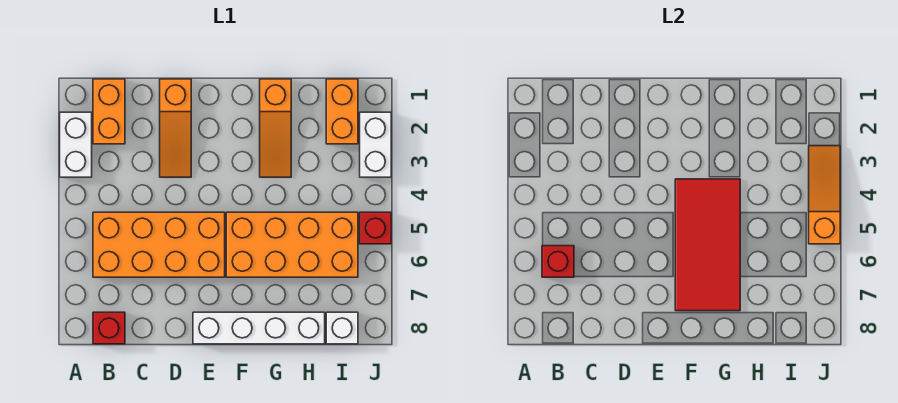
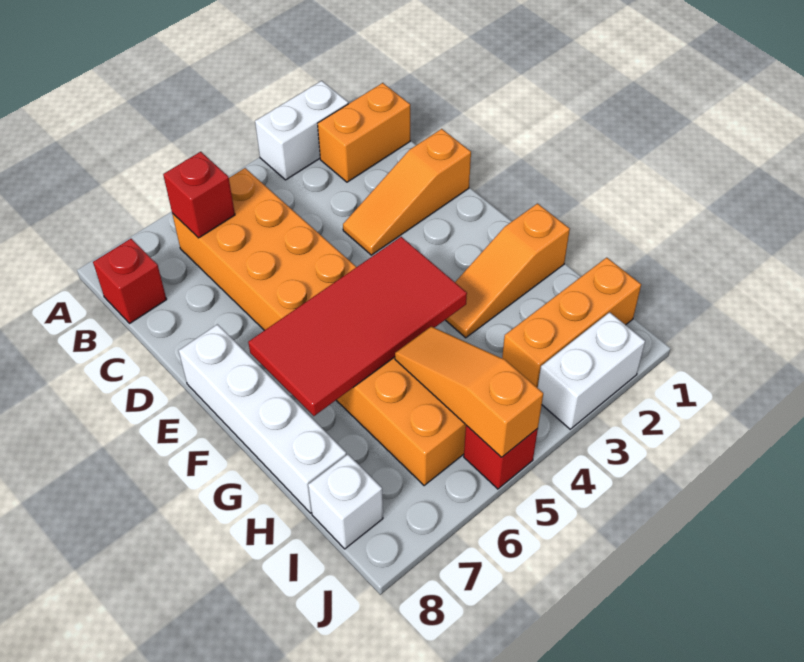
orange brick I1:I2 level 1 -> orange brick I1:I3 level 1
orange slope J3:J5 level 2 top 5 -> orange slope H5:J5 level 2 top J

